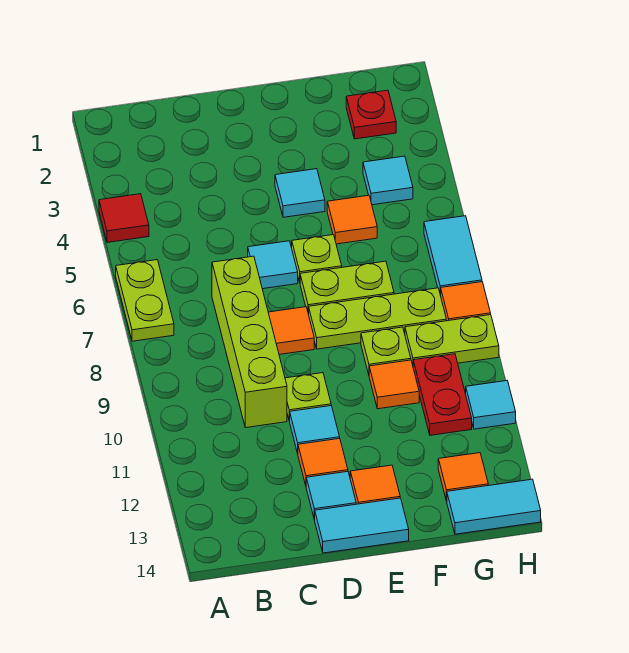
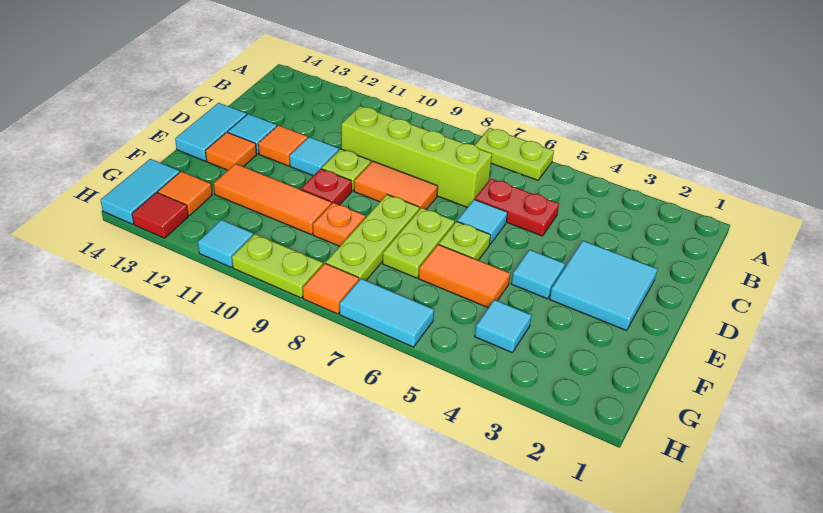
red tile A4 level 1 -> red tile H13 level 1
none -> cyan tile D2:E3 level 1
orange tile D8 level 1 -> orange tile D8:D9 level 1
orange tile F5 level 1 -> orange tile F5:F6 level 1
lime plate F9 level 1 -> orange plate F9 level 1
orange tile F10 level 1 -> orange tile F10:F12 level 1
red plate G2 level 1 -> red plate E10 level 1
lime plate G9:H9 level 1 -> lime plate H9:H10 level 1
red plate G10:G11 level 1 -> red plate C5:C6 level 1

